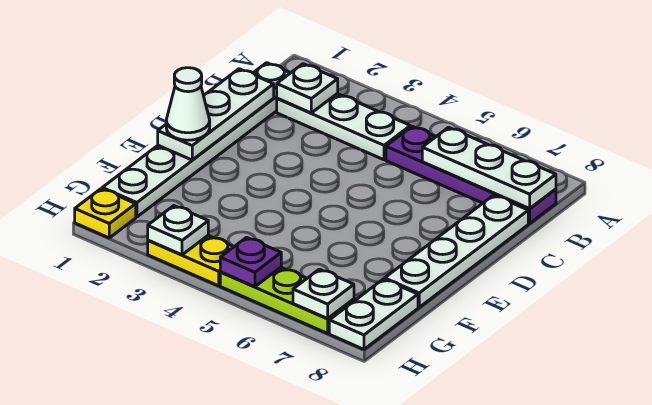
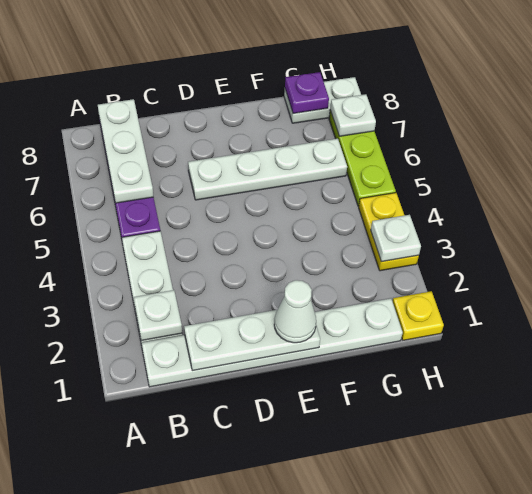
white plate C8:F8 level 1 -> white plate D6:G6 level 1
purple plate H5 level 2 -> purple plate G8 level 2

